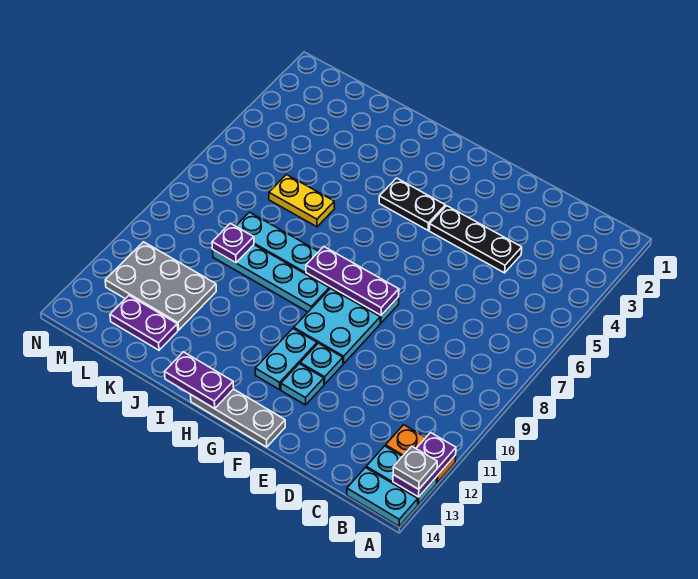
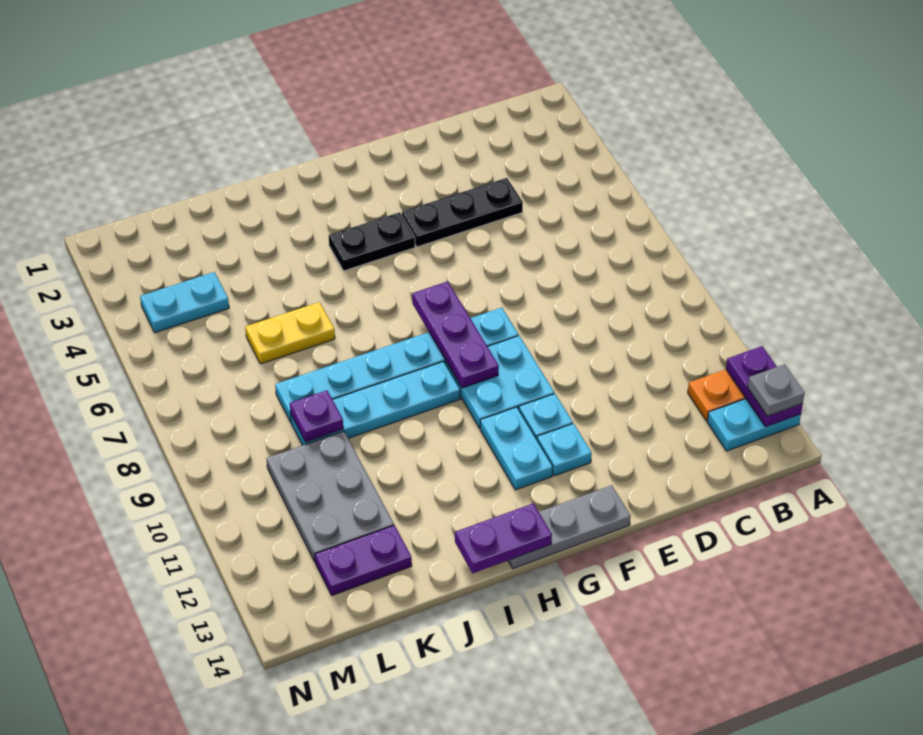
cyan plate A14:B14 level 1 -> cyan plate L4:M4 level 1
purple plate F8:H8 level 2 -> purple plate G7:G9 level 2
grey plate K11:M12 level 1 -> grey plate K10:L12 level 1

